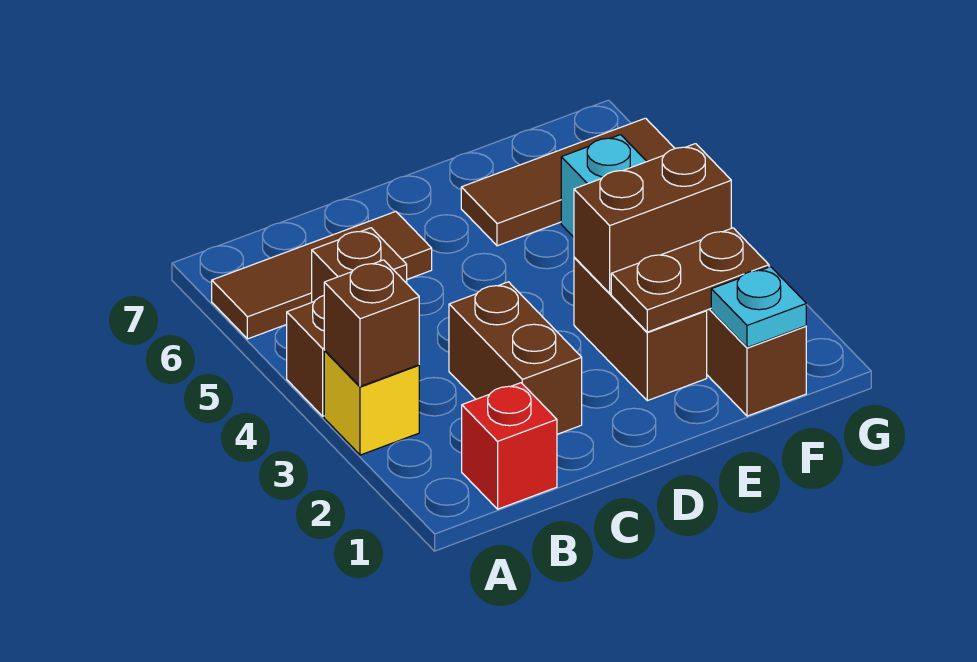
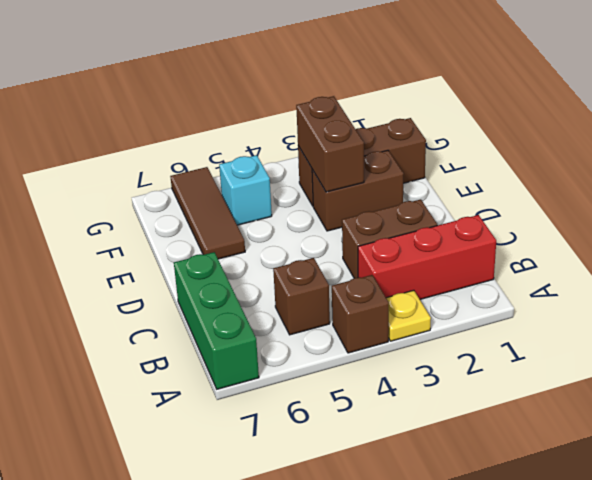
yellow brick A3 level 1 -> yellow plate A3 level 1
brown brick A3 level 2 -> none
brown tile A6:C6 level 1 -> none
none -> green brick A7:C7 level 1
red brick B1 level 1 -> red brick B1:B3 level 1
brown plate E2:F2 level 2 -> none
cyan plate F1 level 2 -> none

